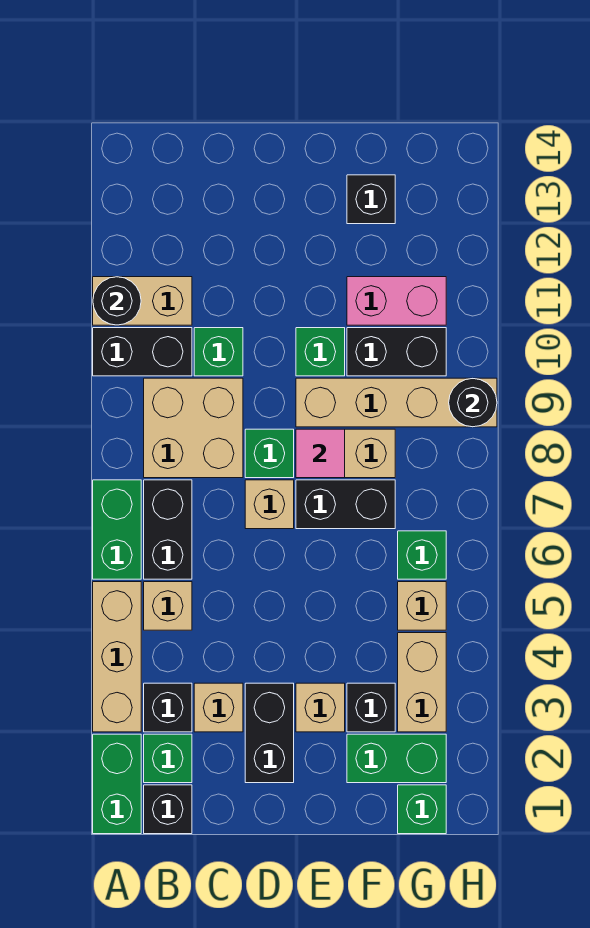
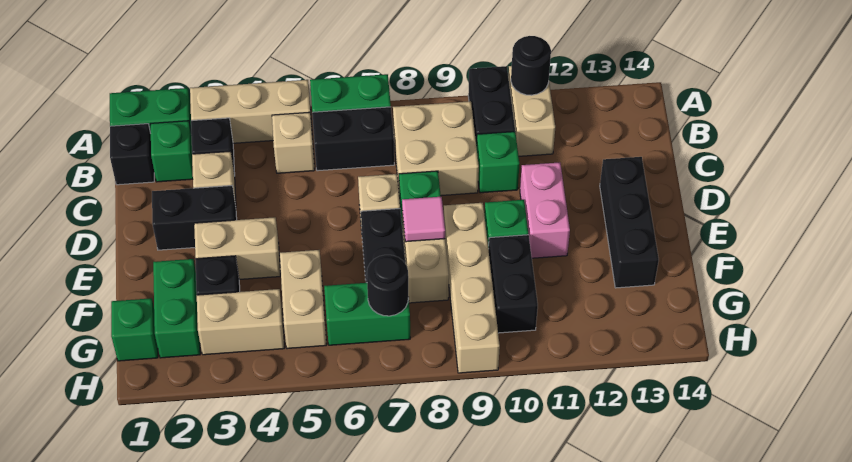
tan brick E3 level 1 -> tan brick E3:E4 level 1
pink brick F11:G11 level 1 -> pink brick D11:E11 level 1
black brick F13 level 1 -> black brick D13:F13 level 1
tan brick G5 level 1 -> tan brick F5:G5 level 1
green brick G6 level 1 -> green brick G6:G7 level 1
black round brick H9 level 2 -> black round brick G7 level 2

